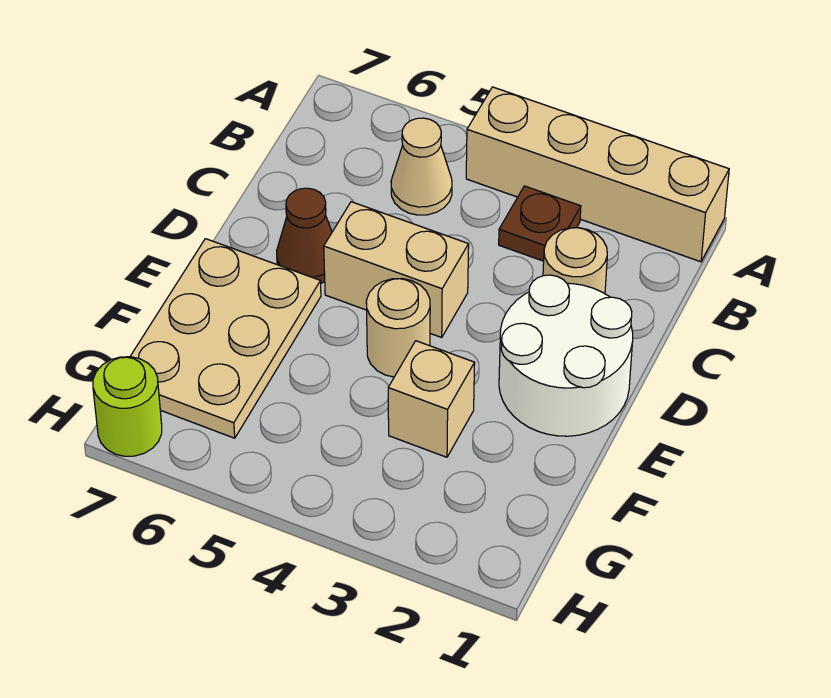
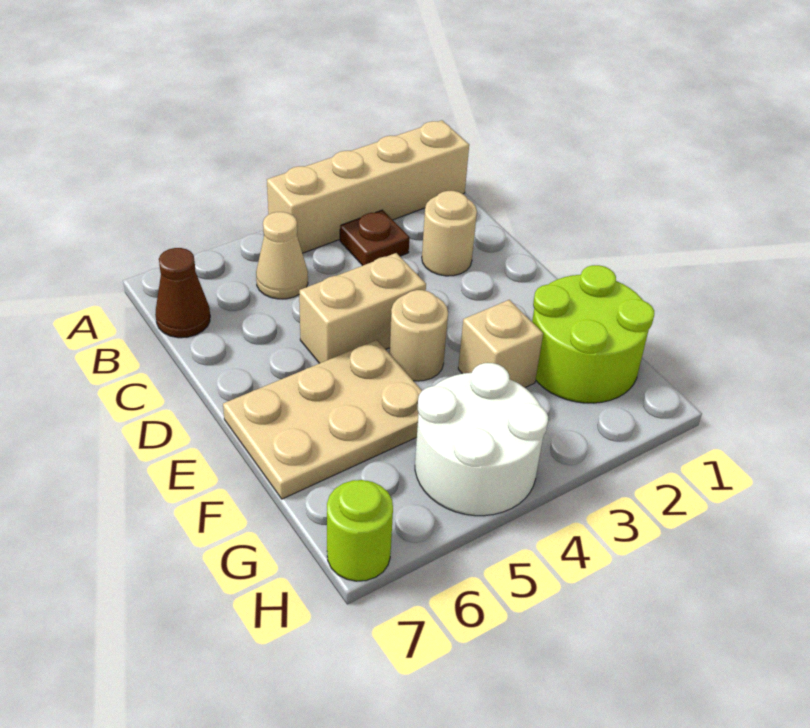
white round brick D1:E2 level 1 -> white round brick G4:H5 level 1
brown cone D6 level 1 -> brown cone B7 level 1
tan plate E6:G7 level 1 -> tan plate E5:F7 level 1
none -> lime round brick F1:G2 level 1

